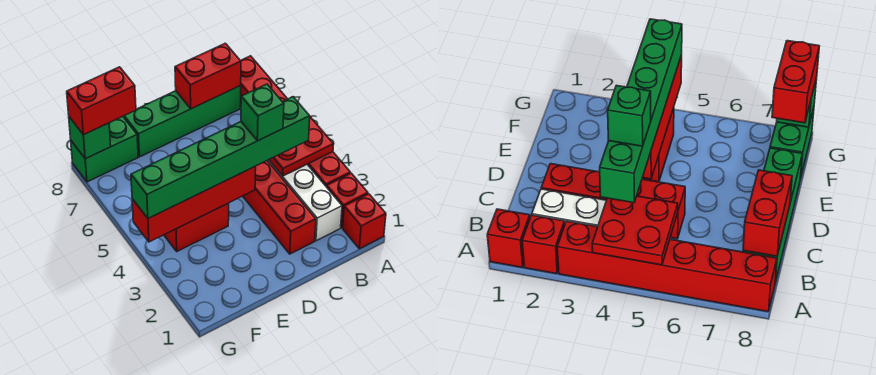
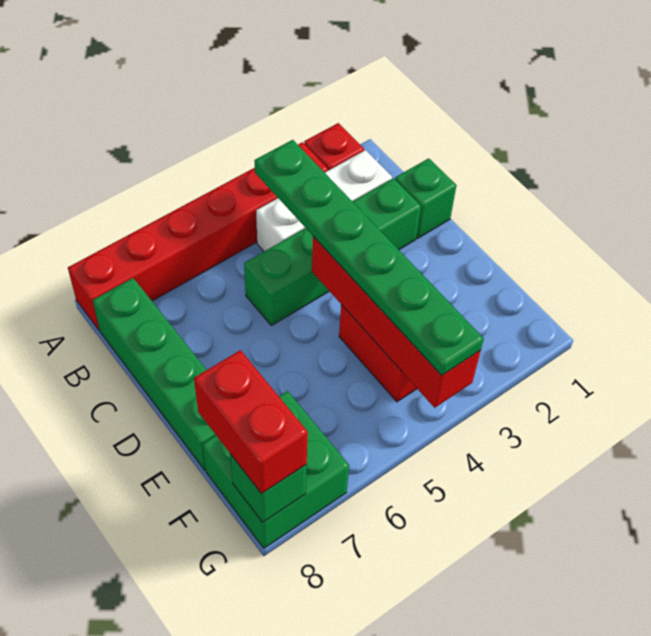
red brick A1 level 1 -> none
red plate A4:B5 level 2 -> none
green brick B4:G4 level 3 -> green plate B4:G4 level 3
red brick B8:C8 level 2 -> none
red brick C2:C5 level 1 -> green brick C2:C5 level 1
green brick C4 level 4 -> green brick C1 level 1
green brick F8:G8 level 1 -> green brick F7:G8 level 1

